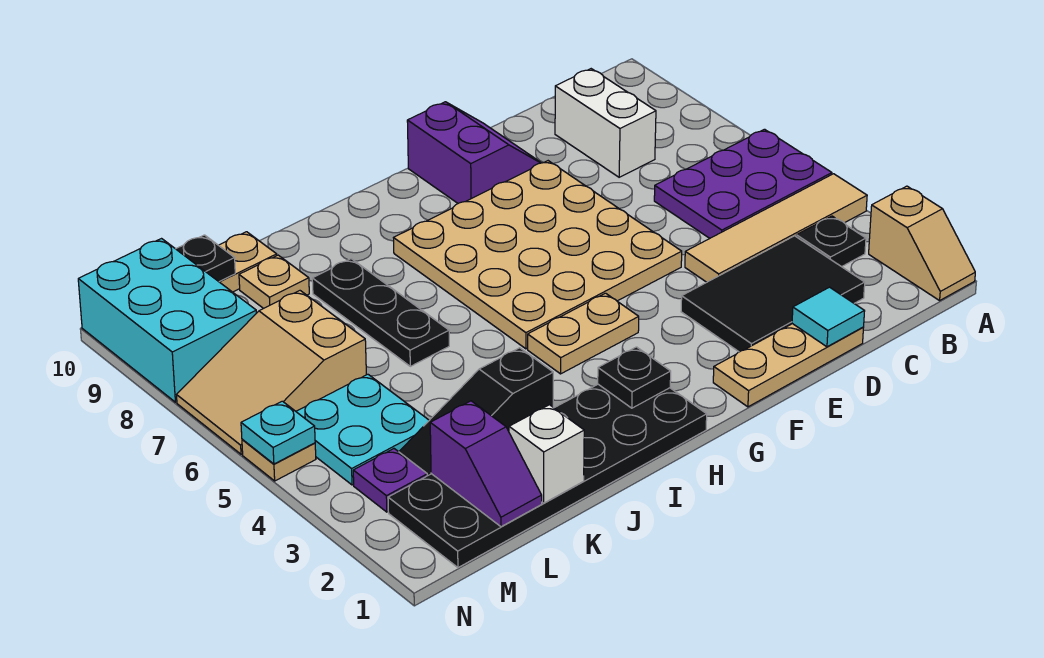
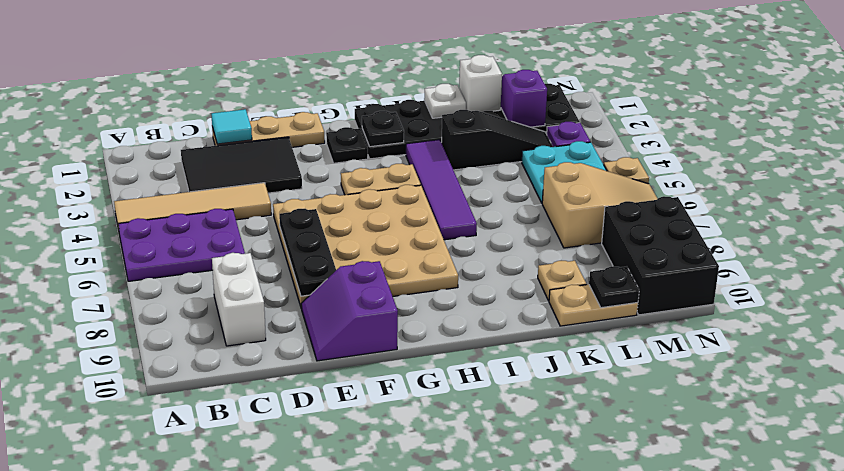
tan slope A1:A2 level 1 top 2 -> none
black plate B3 level 1 -> black plate G2 level 1
none -> purple tile I3:I6 level 1
none -> white plate J1 level 2
black plate J6:J8 level 1 -> black plate E6:E8 level 2
cyan brick M8:N10 level 1 -> black brick M8:N10 level 1
cyan plate N5 level 2 -> none

